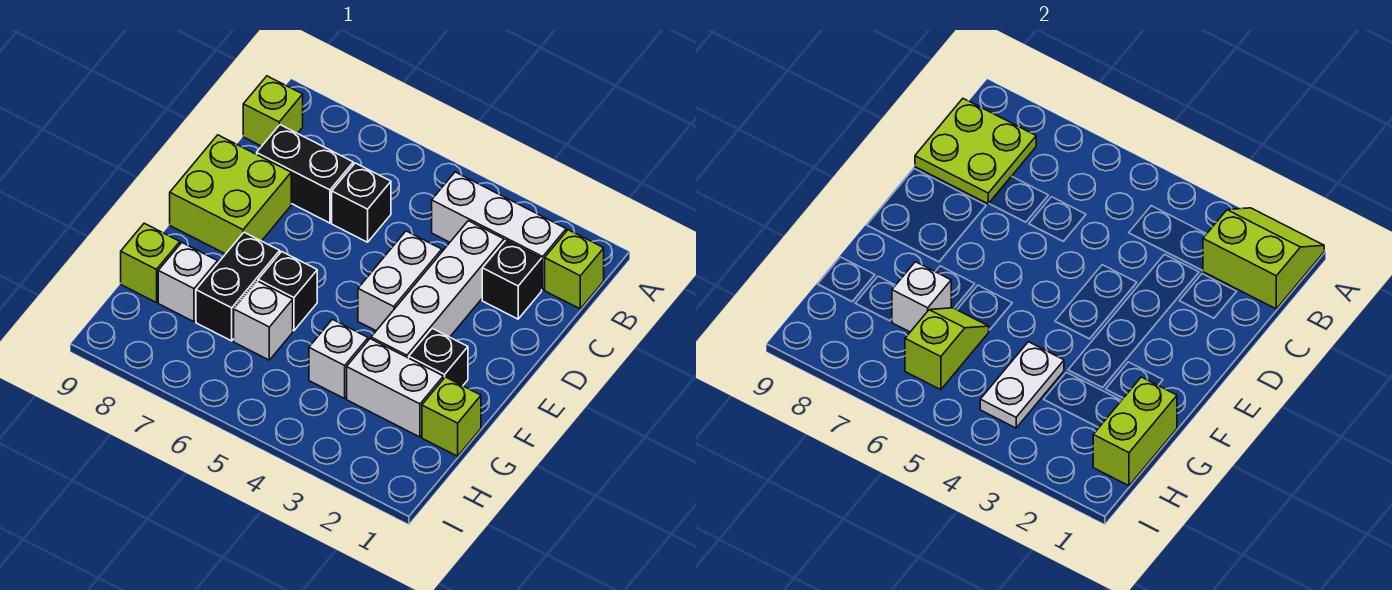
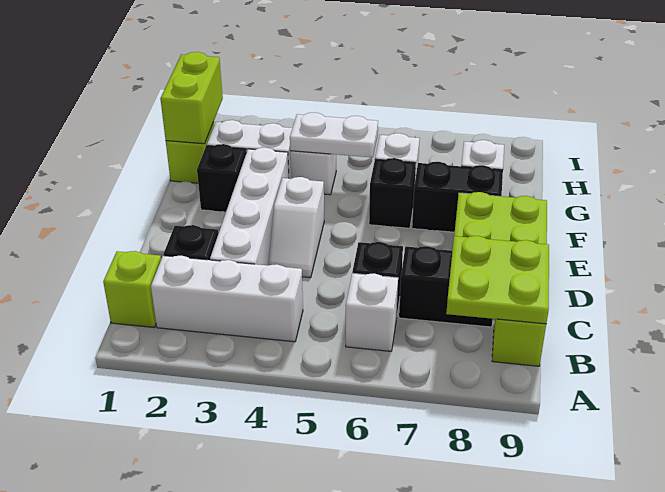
lime slope A1:B2 level 2 top B -> none
white brick D4:E4 level 1 -> white slope D4:E4 level 1 top E
black brick F7:G7 level 1 -> black brick F7:F8 level 1
white plate G4:H4 level 2 -> white plate G4:G5 level 2
lime slope G6:H6 level 2 top H -> none
white brick G7 level 2 -> white brick B6 level 1
lime brick G9 level 1 -> none

